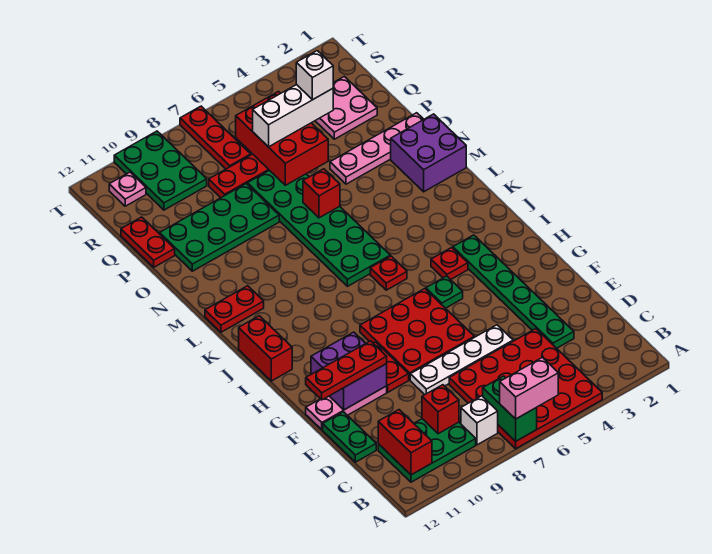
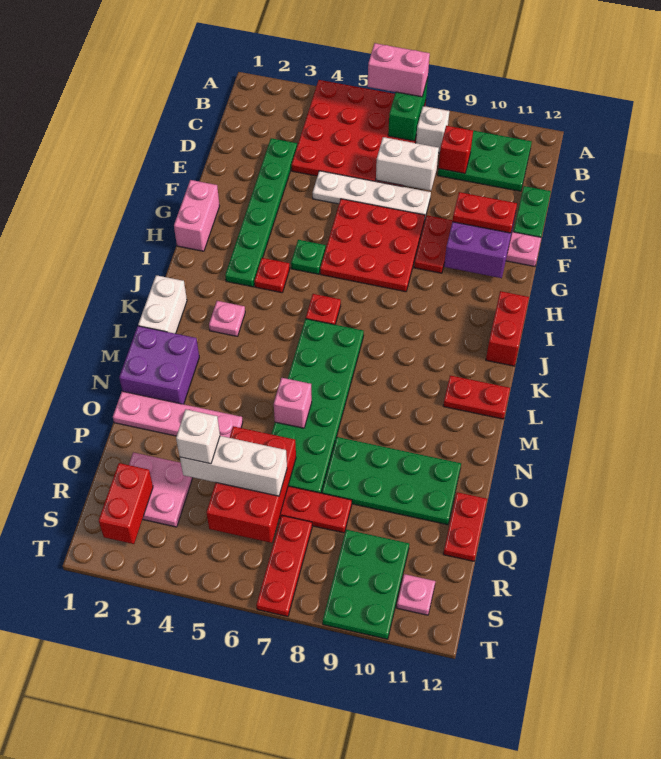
red brick B11:C11 level 2 -> red brick R2:S2 level 2
none -> white brick D7:D8 level 2
red plate F10:F12 level 3 -> red plate F10:F11 level 3
none -> pink brick G1:H1 level 1
none -> white brick K1:L1 level 1
none -> pink plate K3 level 1
red brick N6 level 2 -> pink brick N6 level 2

